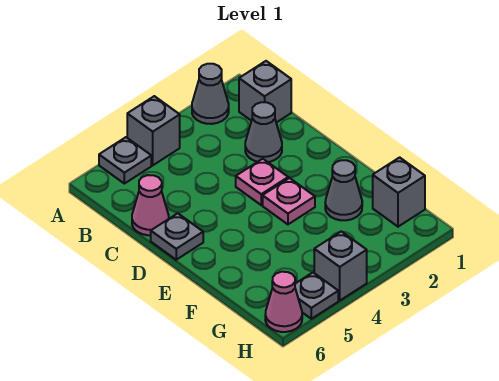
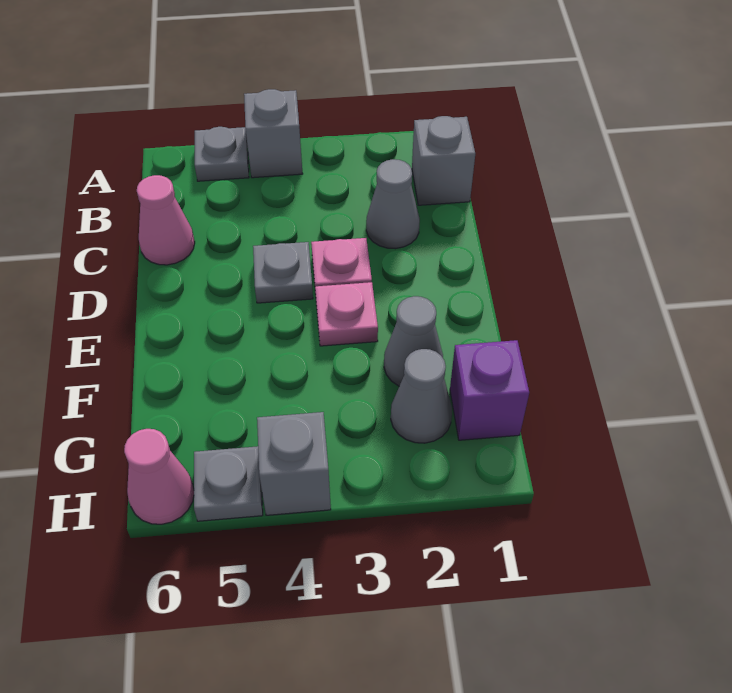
grey cone A2 level 1 -> grey cone G2 level 1
grey plate D6 level 1 -> grey plate D4 level 1
grey brick G1 level 1 -> purple brick G1 level 1

